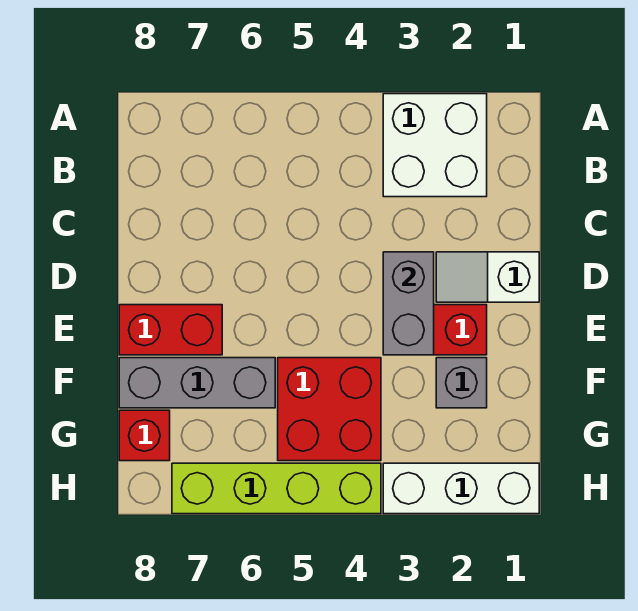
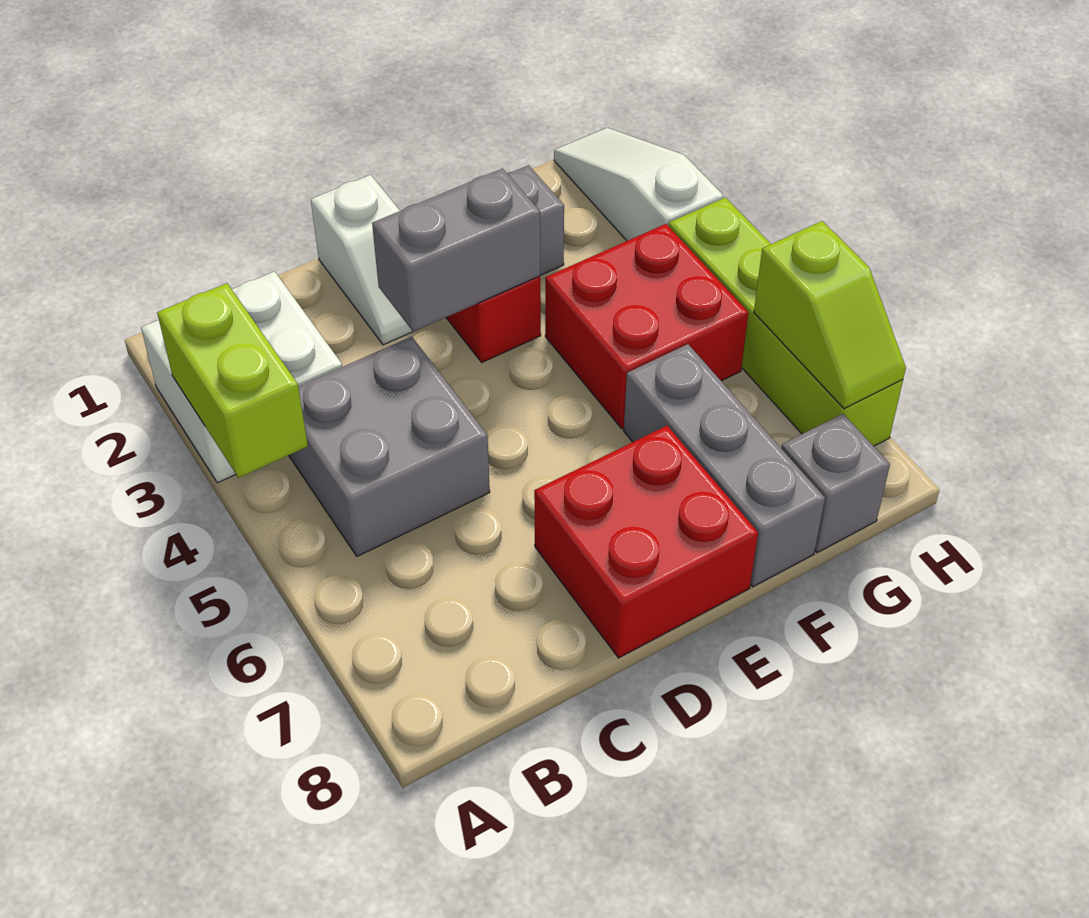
none -> lime brick A3:A4 level 2
none -> grey brick B4:C5 level 1
red brick E7:E8 level 1 -> red brick D7:E8 level 1
red brick G8 level 1 -> grey brick G8 level 1
white brick H1:H3 level 1 -> white slope H1:H3 level 1 top 3
none -> lime slope H6:H7 level 2 top 6

